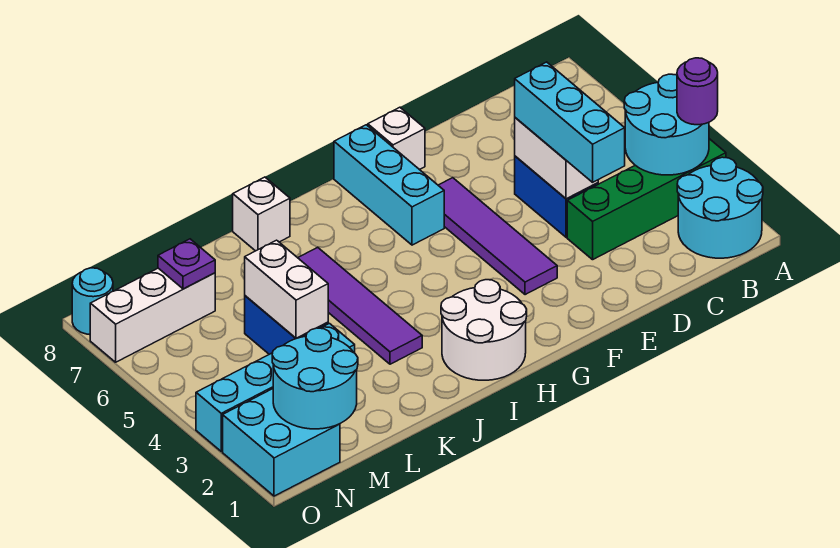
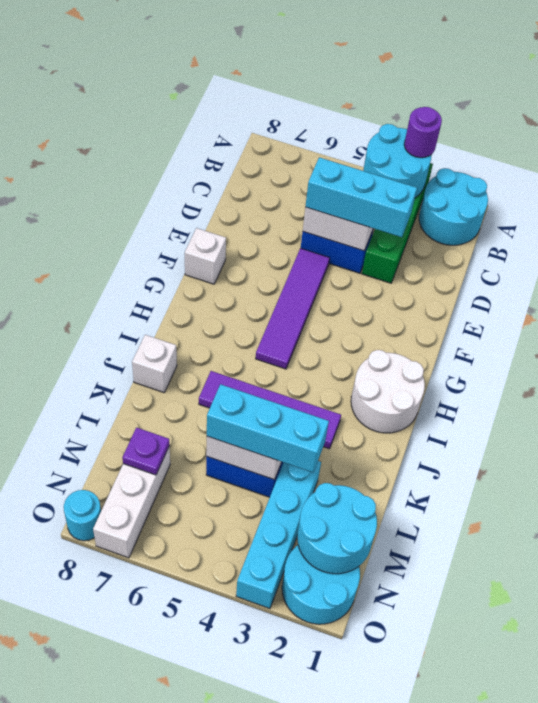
purple tile F3:F6 level 1 -> purple tile E5:H5 level 1
cyan brick G6:G8 level 1 -> cyan brick L3:L5 level 3
cyan brick N1:O2 level 1 -> cyan round brick N1:O2 level 1

